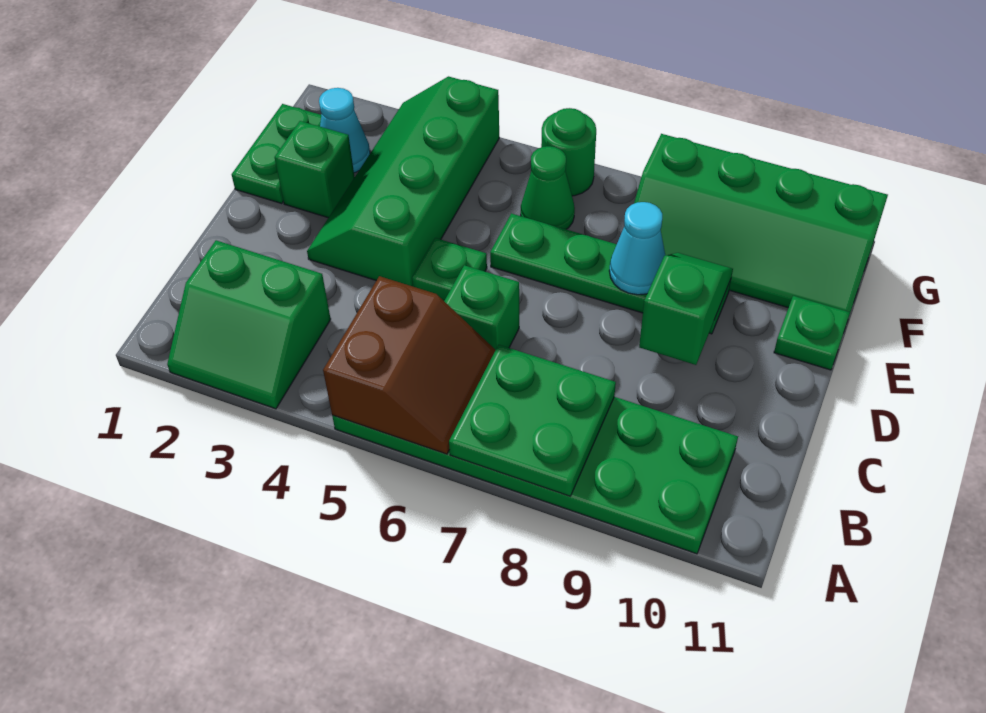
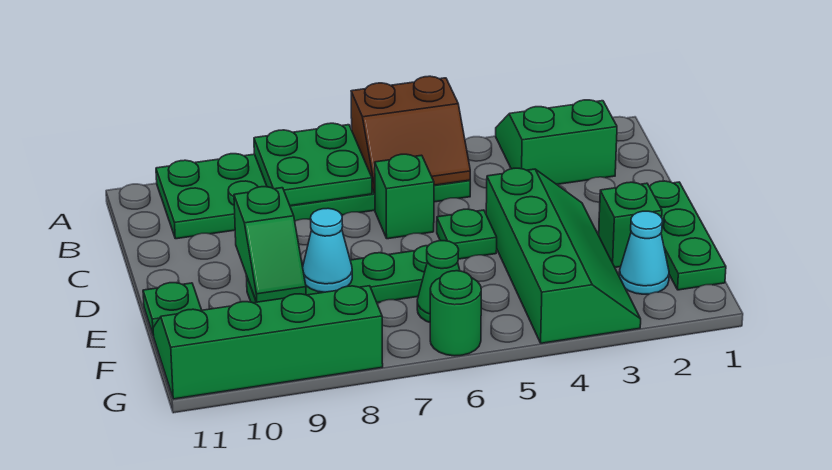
brown slope A5:B6 level 2 top 5 -> brown slope A5:B6 level 2 top A
green plate E1:F1 level 1 -> green plate D1:F1 level 1

